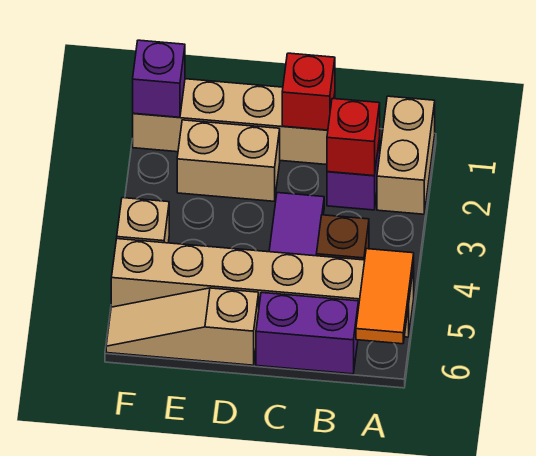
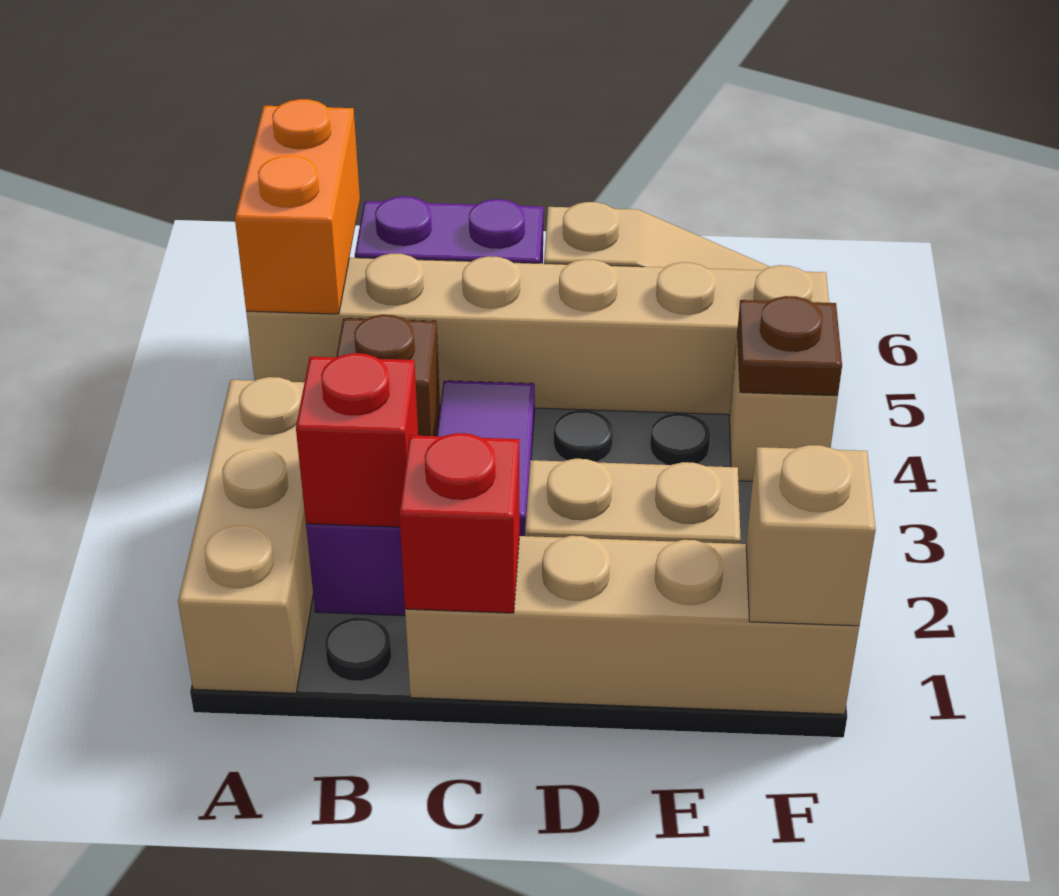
tan brick A1:A2 level 1 -> tan brick A1:A3 level 1
orange tile A5:A6 level 2 -> orange brick A5:A6 level 2
purple brick F1 level 2 -> tan brick F1 level 2
none -> brown plate F4 level 2

